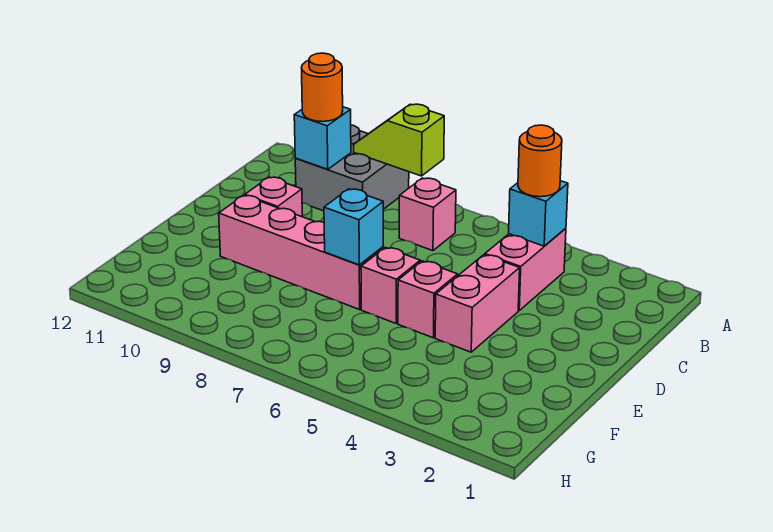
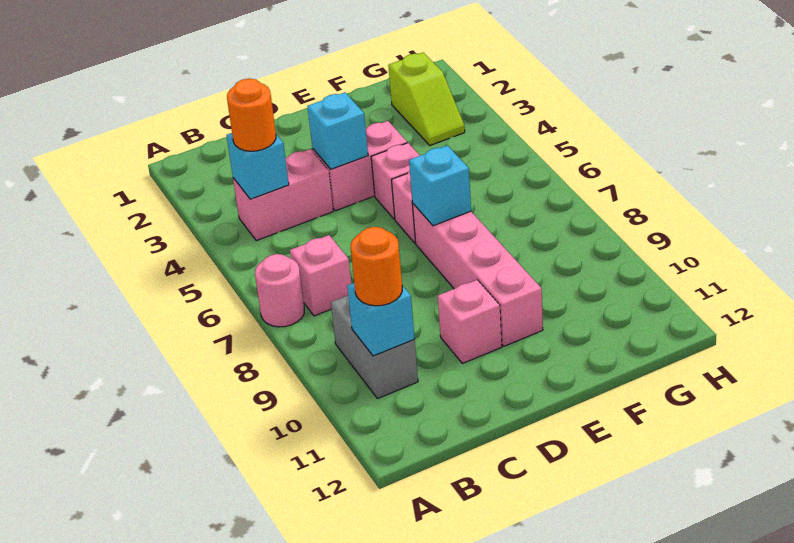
none -> pink round brick A7 level 1
lime slope A8:A9 level 2 top 8 -> lime slope G2:G3 level 1 top 2
grey brick A9:B10 level 1 -> grey brick B9:B10 level 1
none -> cyan brick D4 level 2

